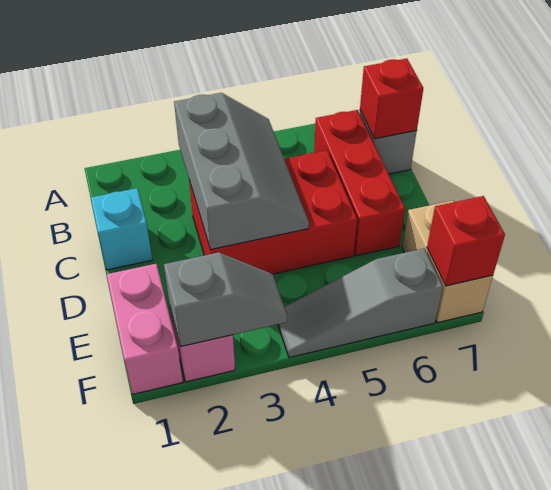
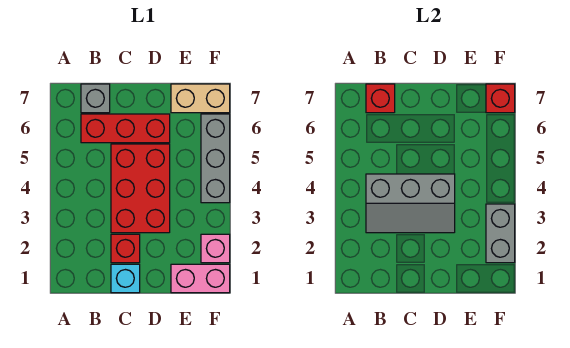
grey slope B3:D4 level 2 top 3 -> grey slope B3:D4 level 2 top 4
none -> red brick C2 level 1
grey slope F2:F3 level 2 top 2 -> grey brick F2:F3 level 2
grey slope F4:F6 level 1 top 6 -> grey brick F4:F6 level 1

